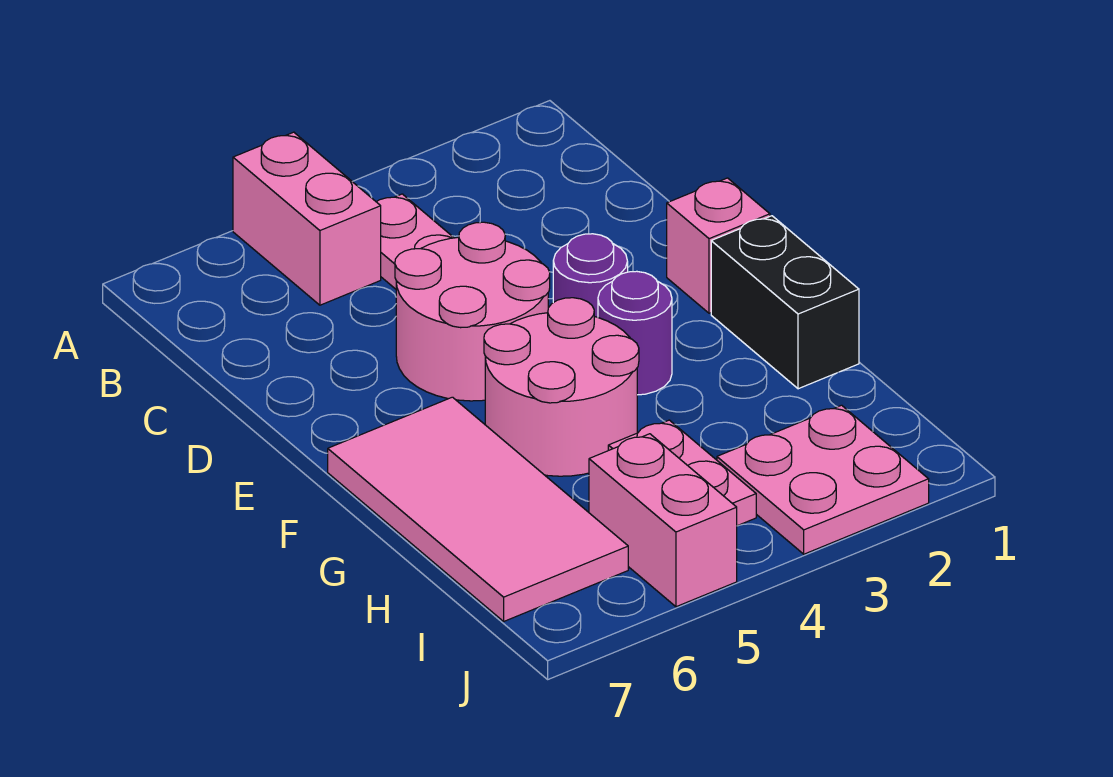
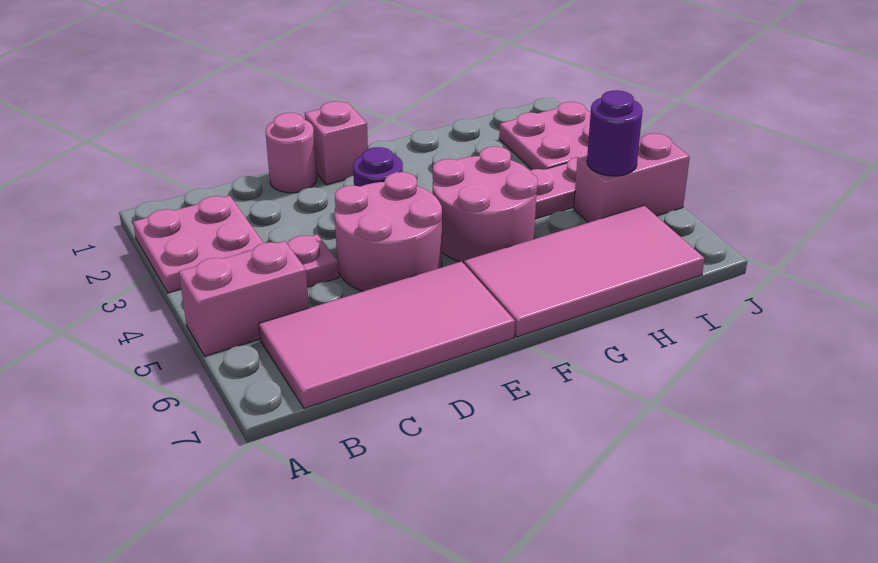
none -> pink plate A2:B3 level 1
none -> pink tile B6:E7 level 1
none -> pink round brick D1 level 1
black brick F1:G1 level 1 -> none
purple round brick F3 level 1 -> purple round brick I5 level 2

